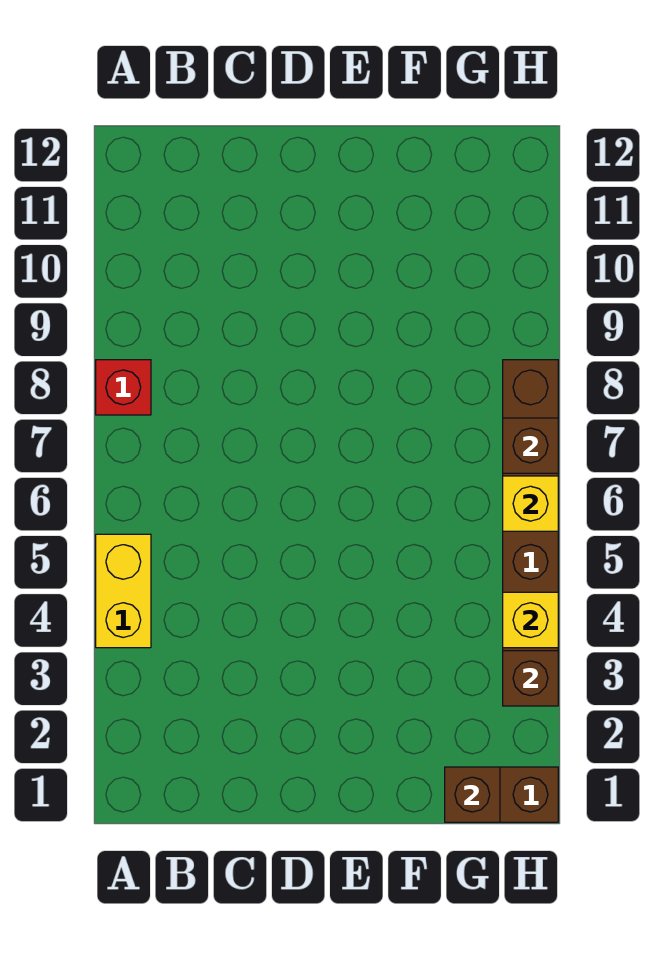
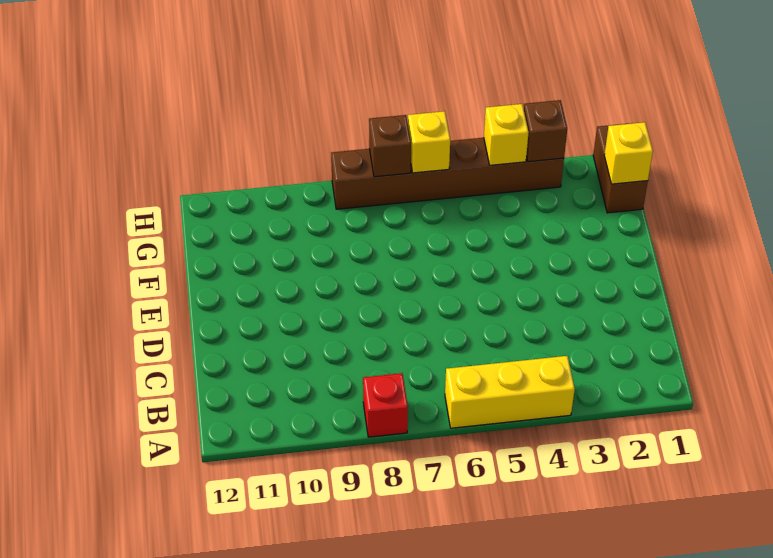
yellow brick A4:A5 level 1 -> yellow brick A4:A6 level 1
brown brick G1 level 2 -> yellow brick G1 level 2

